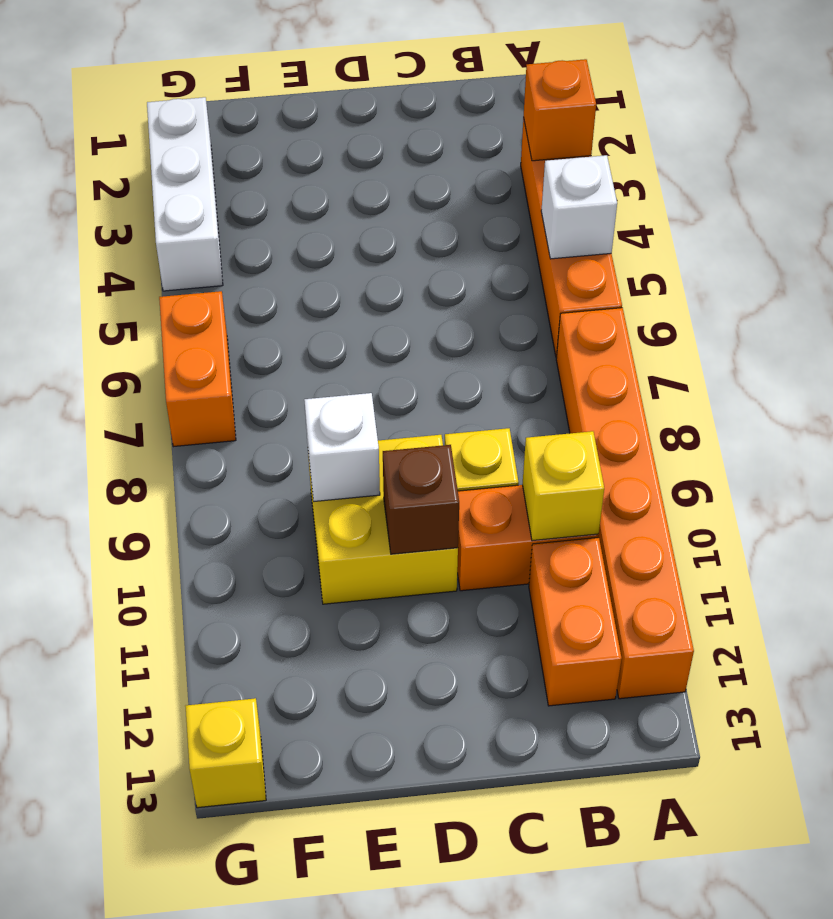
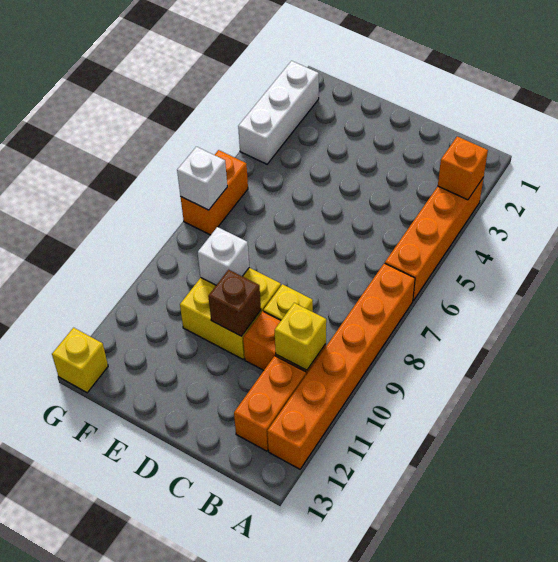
white brick A5 level 2 -> white brick G7 level 2

